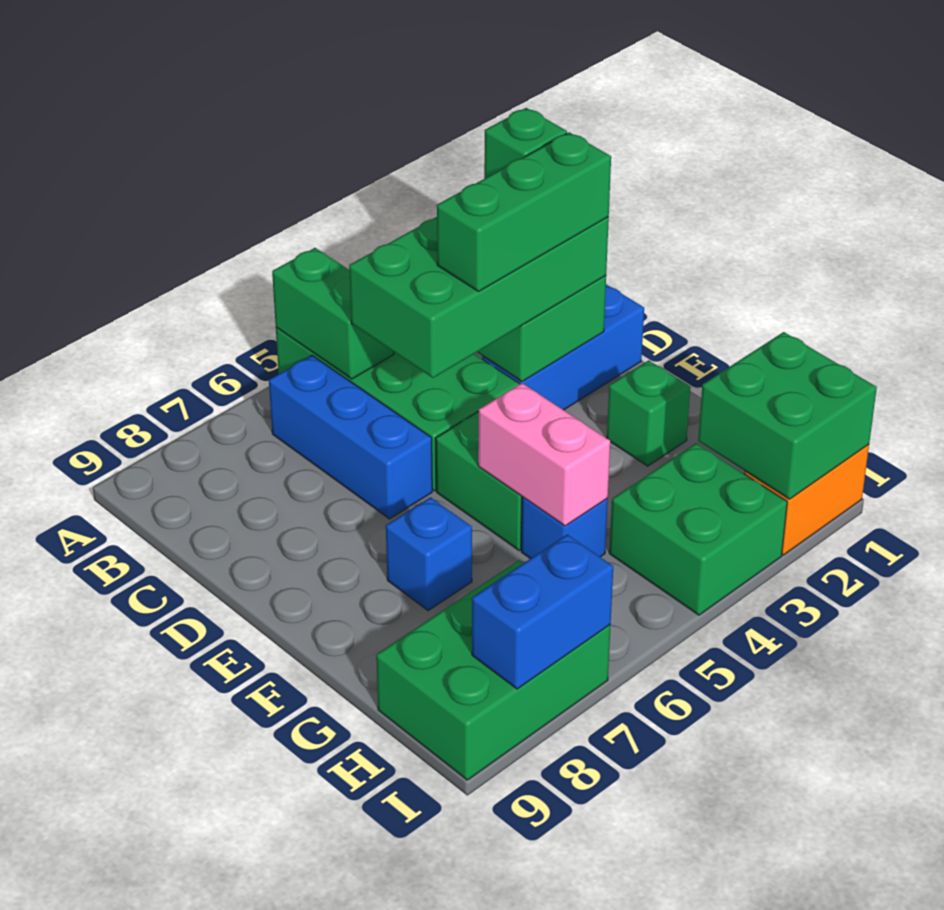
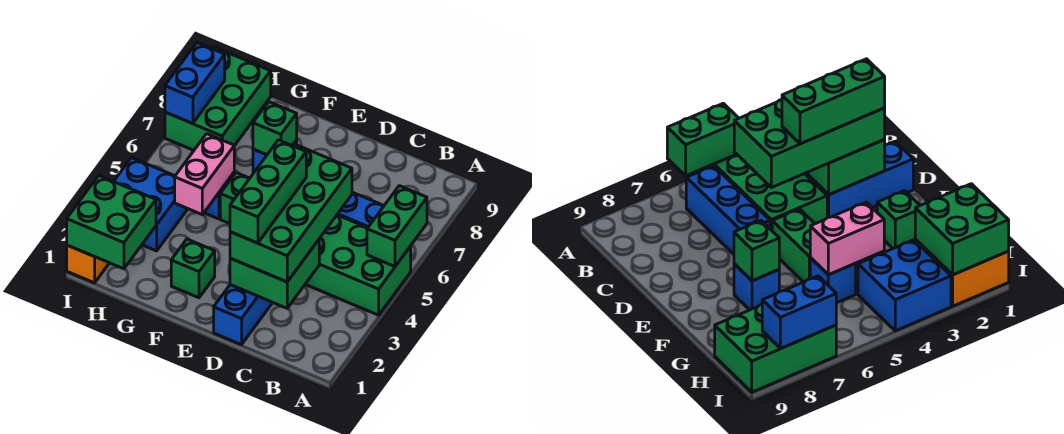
green brick A5:B5 level 2 -> green brick A5:A6 level 2
green brick C2 level 4 -> green brick F7 level 2
pink brick F5:G5 level 2 -> pink brick G4:G5 level 2
green brick H3:I4 level 1 -> blue brick H3:I4 level 1

